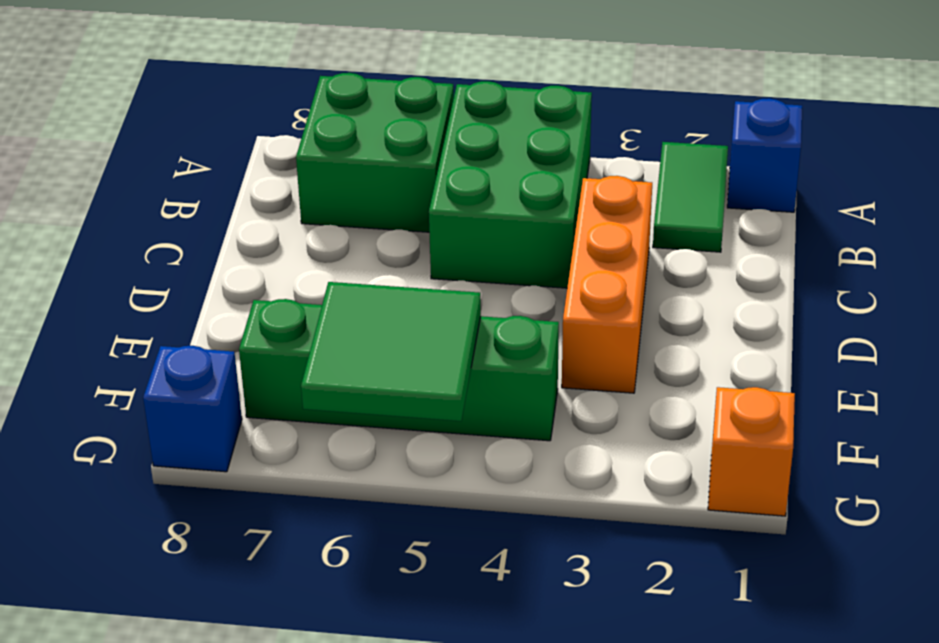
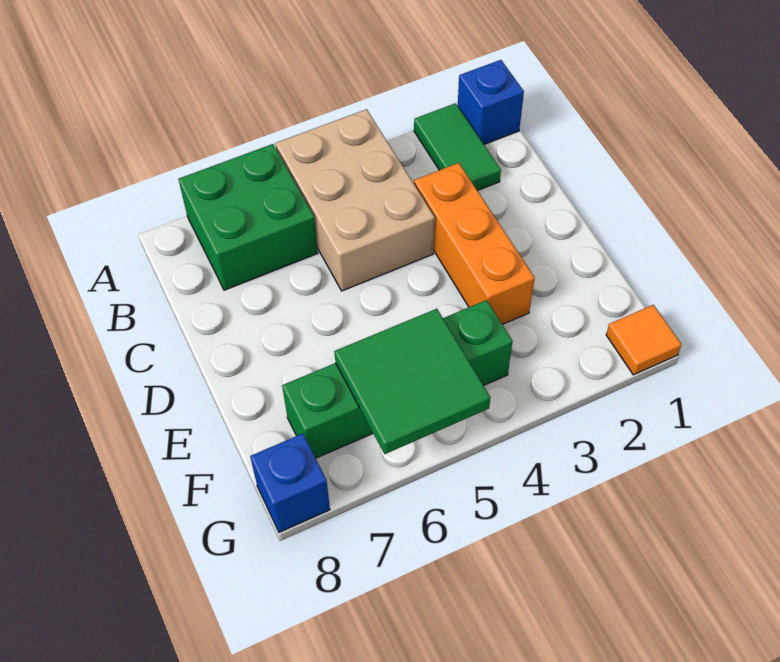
green brick A4:C5 level 1 -> tan brick A4:C5 level 1
orange brick G1 level 1 -> orange tile G1 level 1

